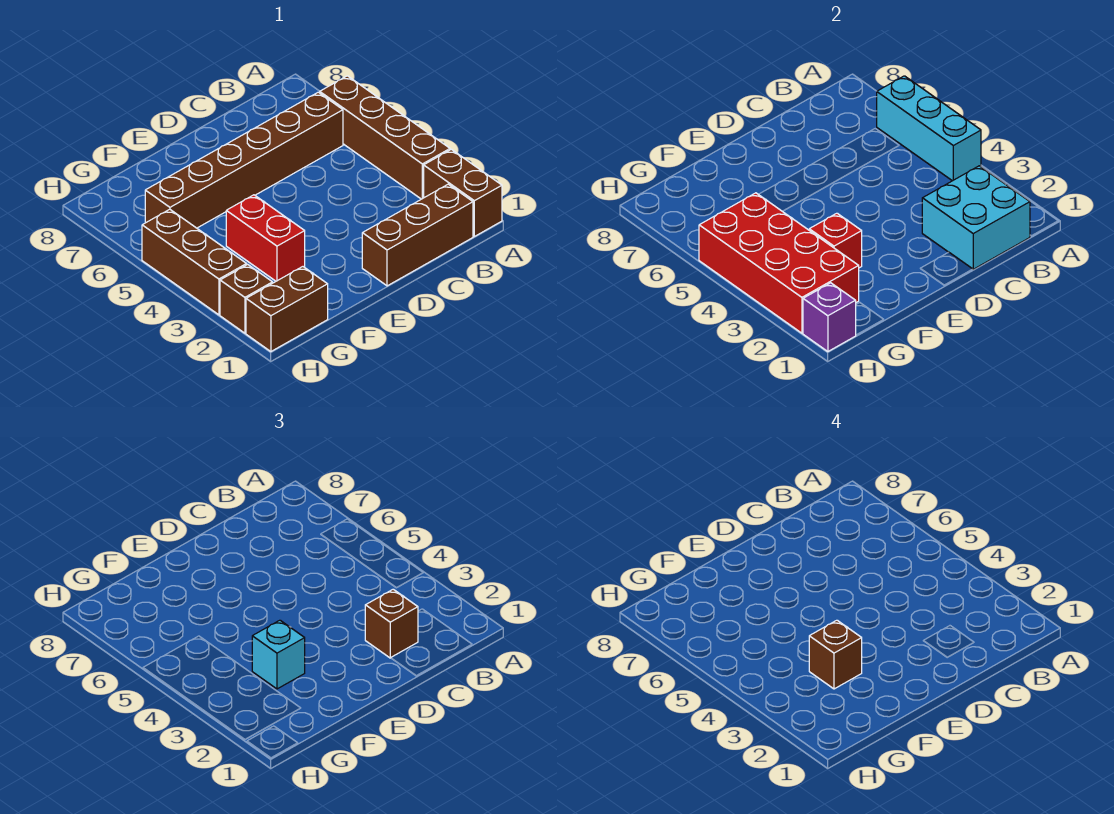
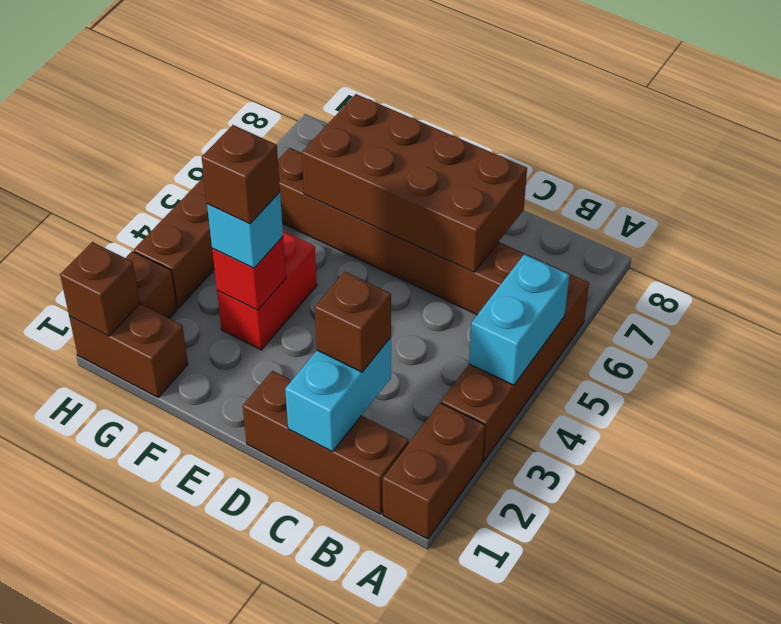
cyan brick A4:A6 level 2 -> cyan brick A4:A5 level 2
cyan brick B1:C2 level 2 -> cyan brick C1:C2 level 2
none -> brown brick C6:F7 level 2
red brick G2:H5 level 2 -> none
purple brick H1 level 2 -> brown brick H1 level 2

